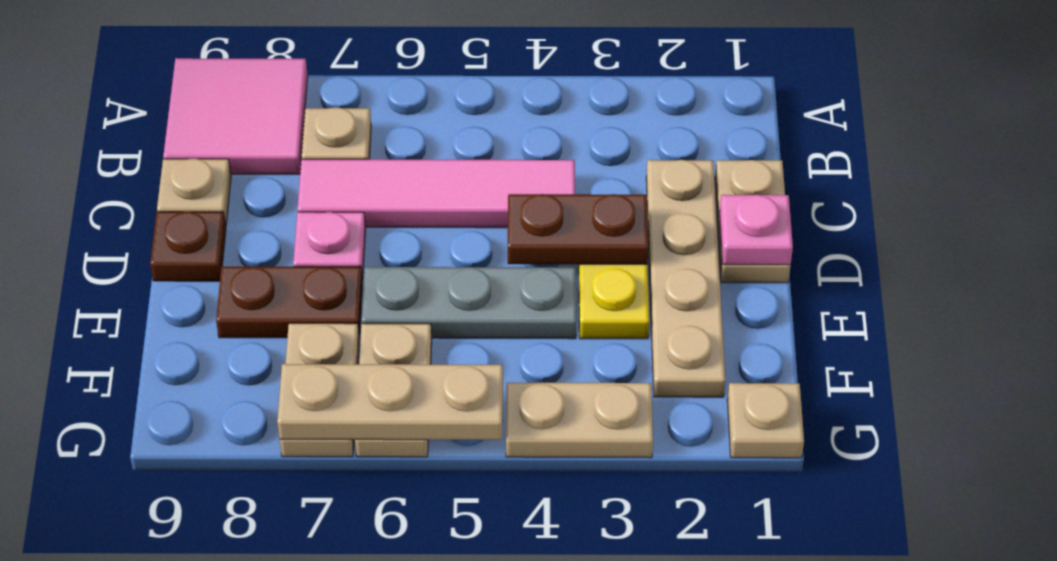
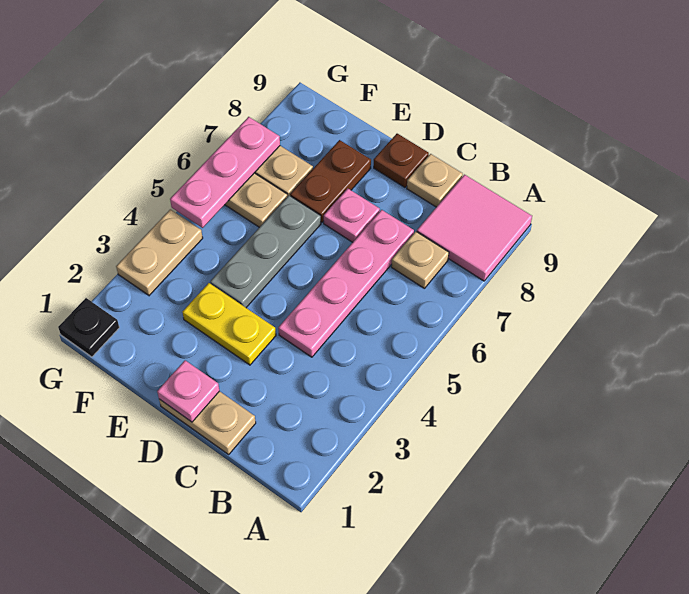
tan plate C2:F2 level 1 -> none
pink tile C4:C7 level 1 -> pink plate C4:C7 level 1
brown plate D3:D4 level 2 -> none
tan plate G1 level 1 -> black plate G1 level 1
tan plate G5:G7 level 2 -> pink plate G5:G7 level 2

